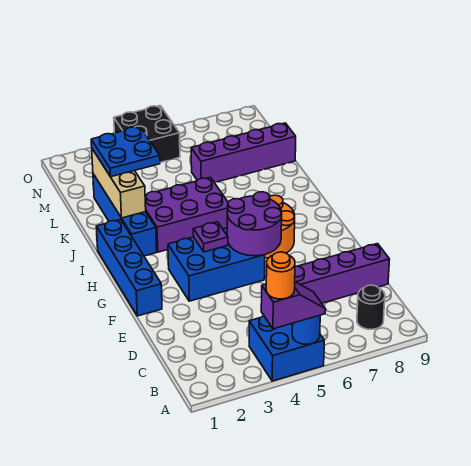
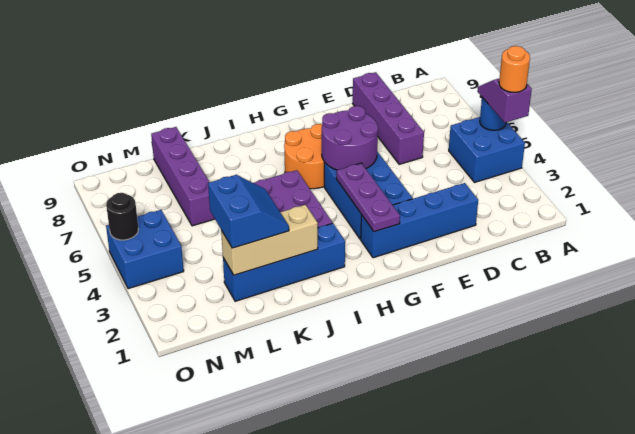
black round brick B8 level 1 -> black round brick O5 level 2
blue brick F1:I1 level 1 -> blue brick D2:G2 level 1
purple plate G4 level 2 -> purple plate G2:G4 level 2
blue plate K2:L3 level 3 -> blue slope K2:L3 level 3 top L
black brick N4:O5 level 1 -> blue brick N4:O5 level 1

